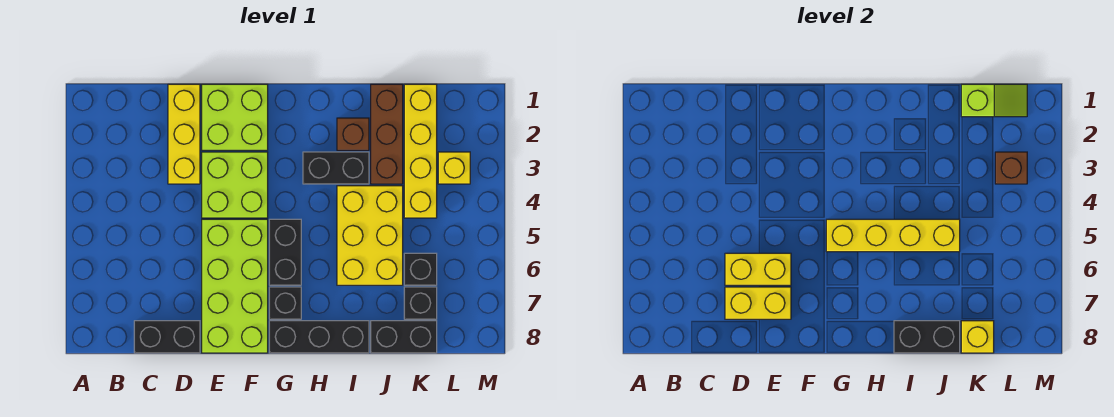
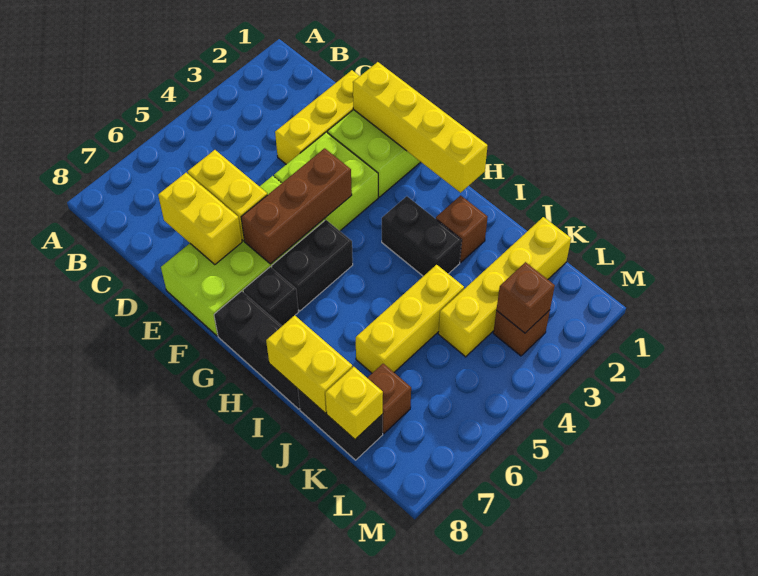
black brick C8:D8 level 1 -> none
yellow brick G5:J5 level 2 -> yellow brick E1:H1 level 2
yellow brick I4:J6 level 1 -> yellow brick J4:J6 level 1
black brick I8:J8 level 2 -> yellow brick I8:J8 level 2
brown brick J1:J3 level 1 -> brown brick F4:F6 level 2
lime slope K1:L1 level 2 top K -> none
black brick K6 level 1 -> none
black brick K7 level 1 -> brown brick K7 level 1
yellow brick L3 level 1 -> brown brick L3 level 1

